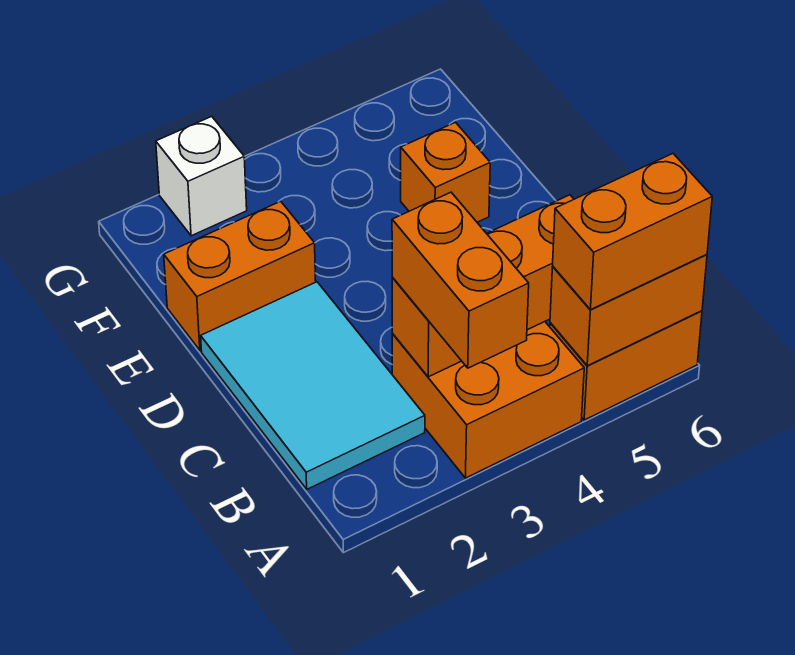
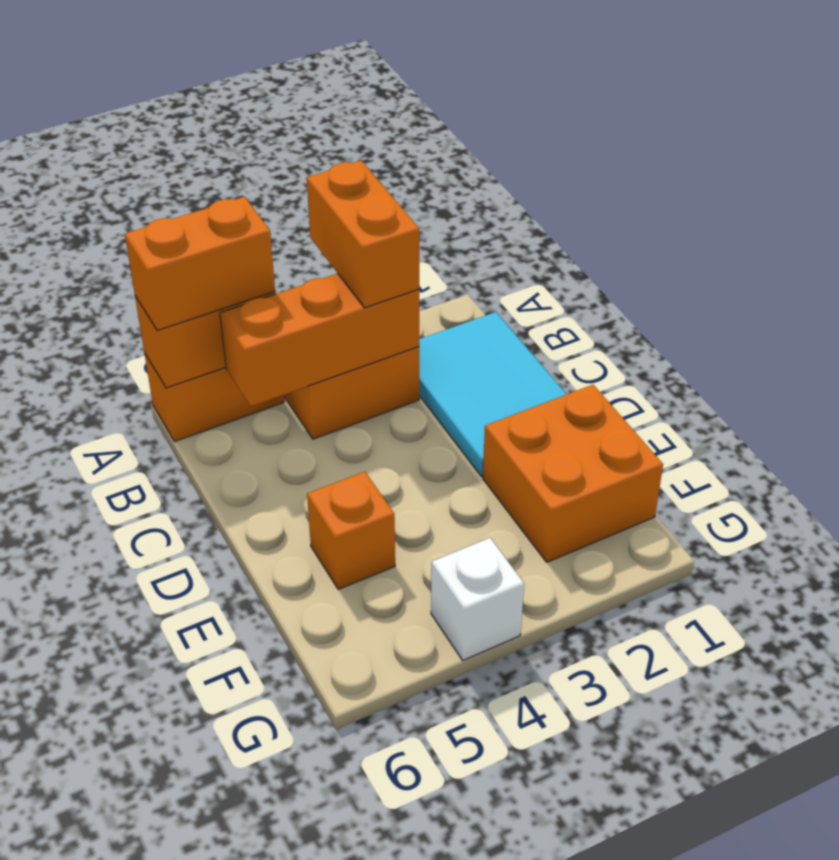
orange brick E1:E2 level 1 -> orange brick E1:F2 level 1
white brick G2 level 1 -> white brick G4 level 1

